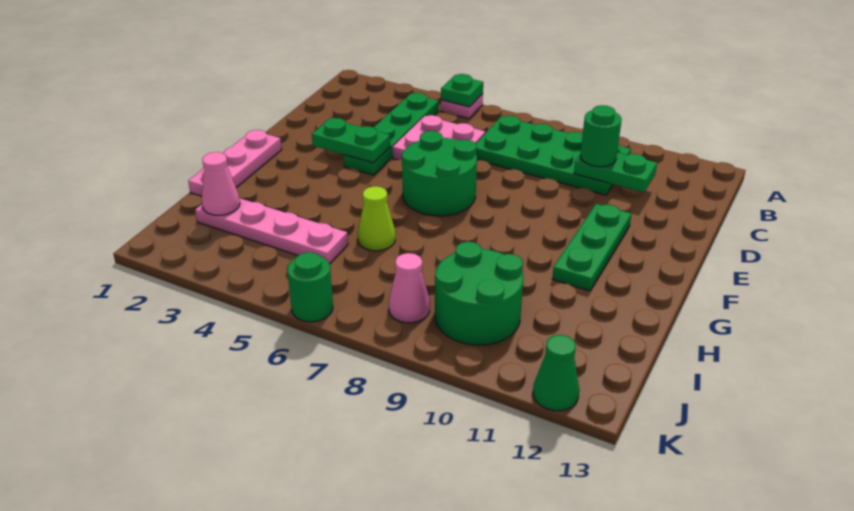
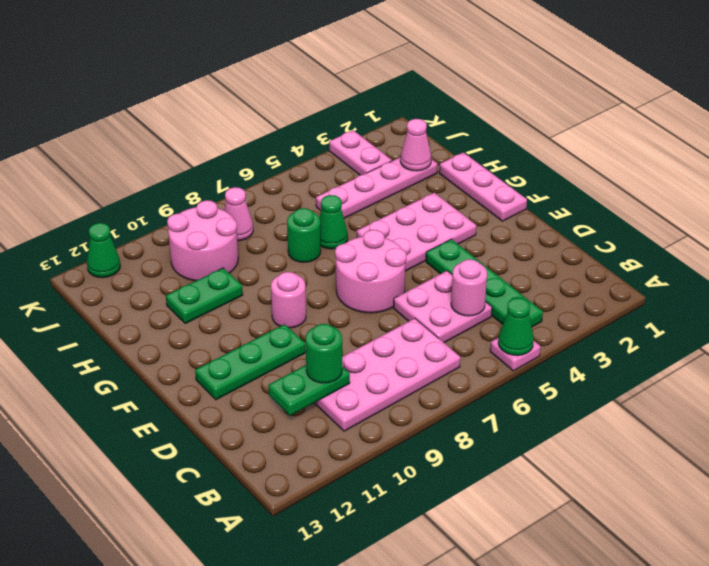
green plate A5 level 2 -> green cone A5 level 2
green plate B7:C10 level 1 -> pink plate B7:C10 level 1
none -> pink round brick C5 level 2
green plate E3:E4 level 2 -> green plate H10:H11 level 1
green round brick E6:F7 level 1 -> pink round brick E6:F7 level 1
green plate E11:G11 level 1 -> green plate E10:E12 level 1
none -> pink plate F3:G5 level 1
none -> pink round brick F9 level 1
lime cone H6 level 1 -> green cone H6 level 1
green round brick I9:J10 level 1 -> pink round brick I9:J10 level 1
none -> pink plate J3:K3 level 1
green round brick K6 level 1 -> green round brick H7 level 1

